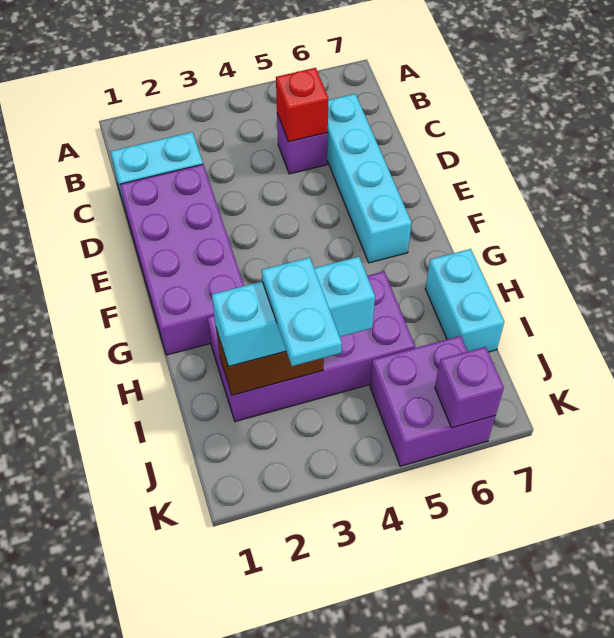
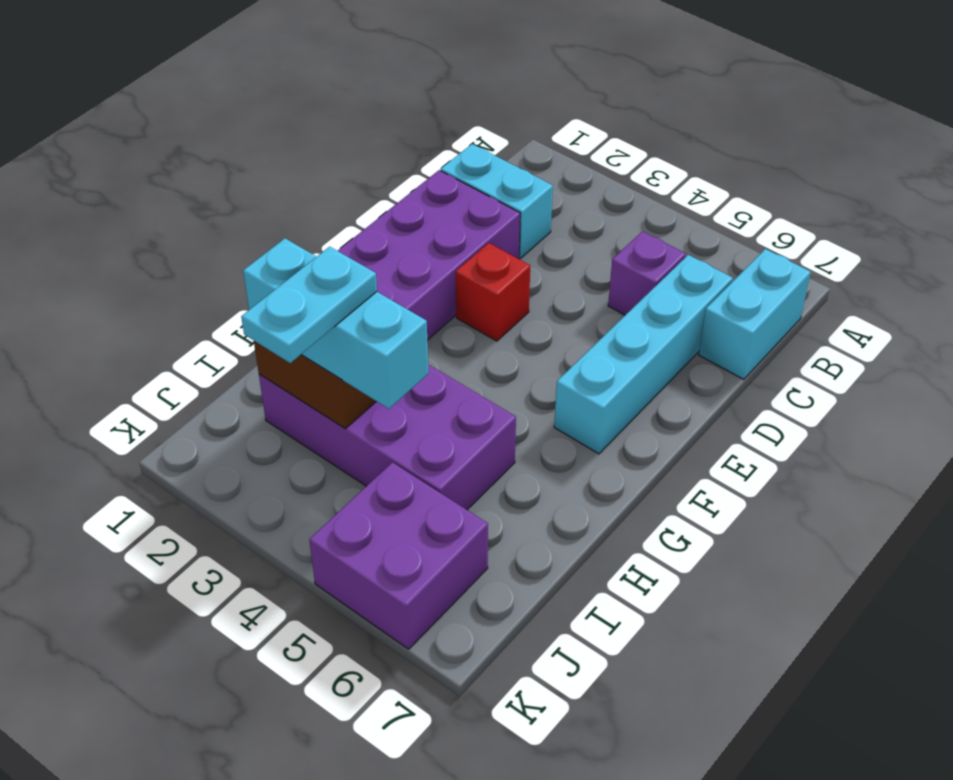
red brick C5 level 2 -> red brick E3 level 1
cyan brick H7:I7 level 1 -> cyan brick B7:C7 level 1
purple brick K6 level 2 -> none

